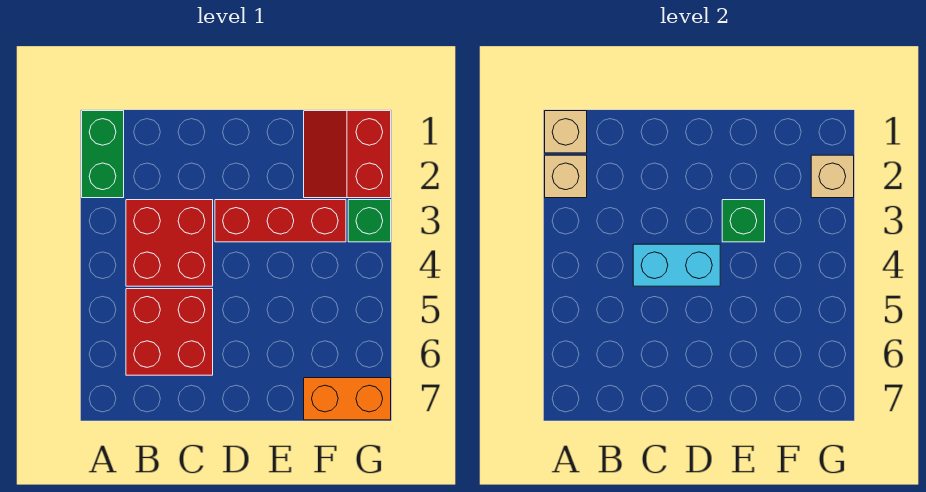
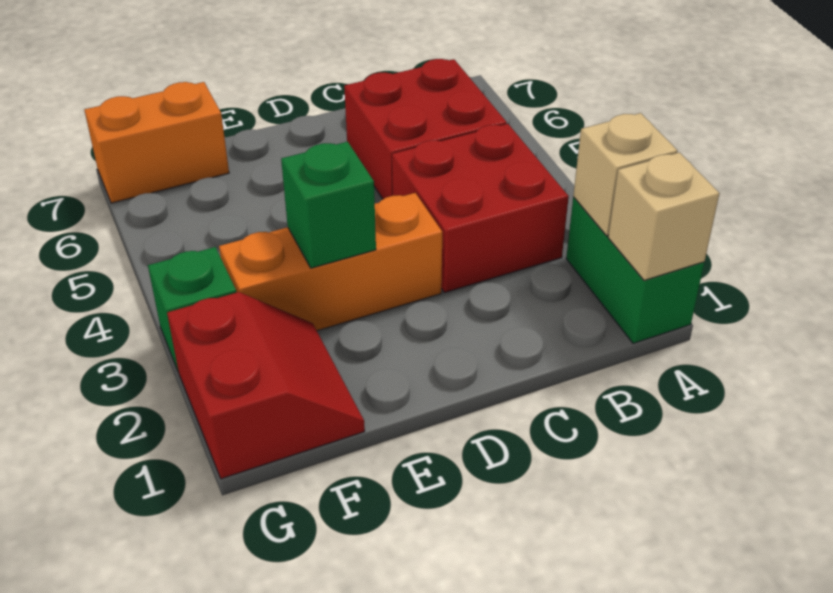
cyan brick C4:D4 level 2 -> none
red brick D3:F3 level 1 -> orange brick D3:F3 level 1
tan brick G2 level 2 -> none

